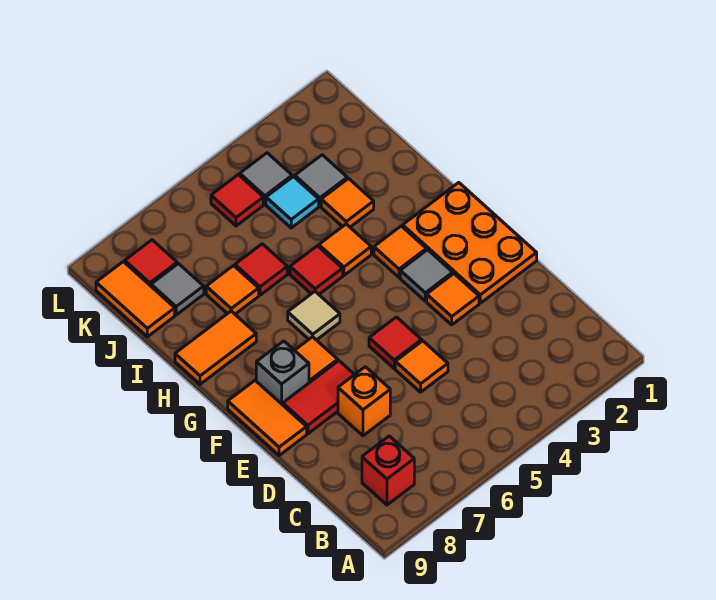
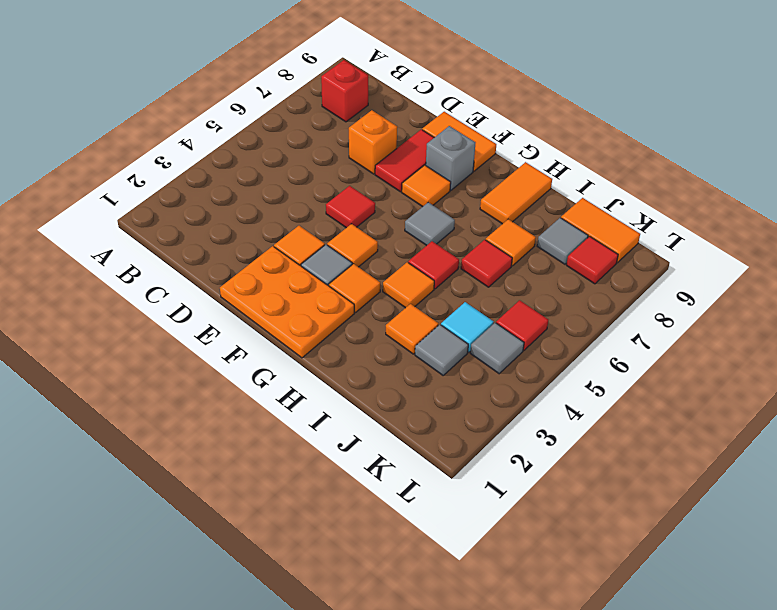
orange tile D5 level 1 -> orange tile F4 level 1
tan tile G6 level 1 -> grey tile G6 level 1

